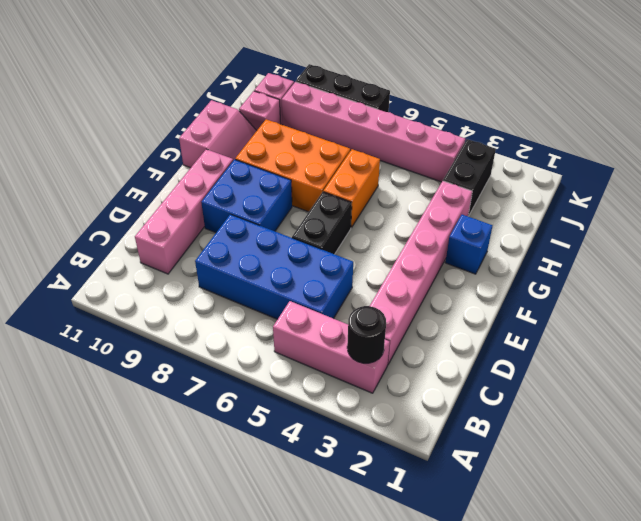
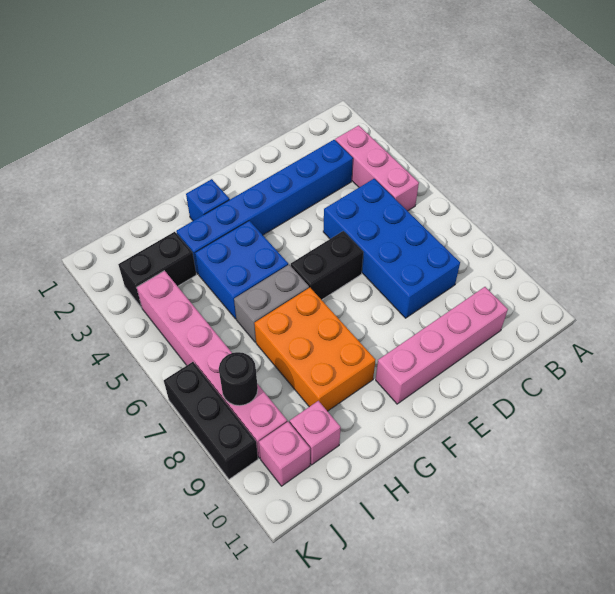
black round brick B3 level 2 -> black round brick J8 level 2
pink brick C3:H3 level 1 -> blue brick C3:H3 level 1
blue brick E8:F9 level 1 -> blue brick G4:H5 level 1
orange brick G6:H6 level 1 -> grey brick G6:H6 level 1
pink slope G10:H11 level 1 top 11 -> none

